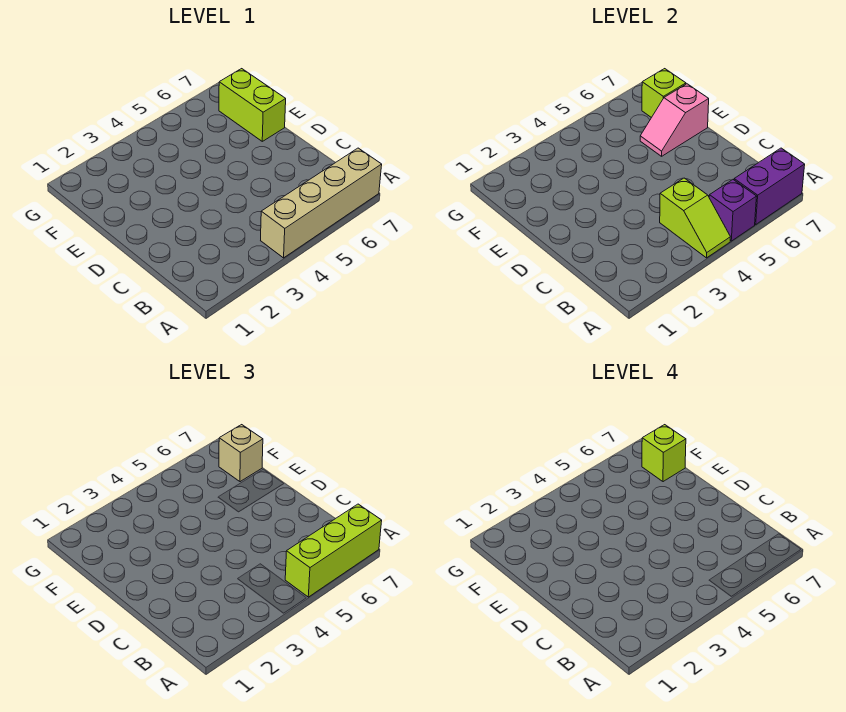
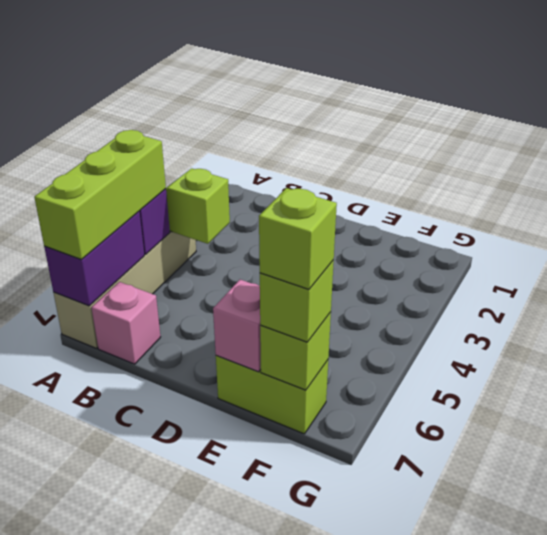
none -> pink brick B7 level 1
tan brick F7 level 3 -> lime brick F7 level 3

